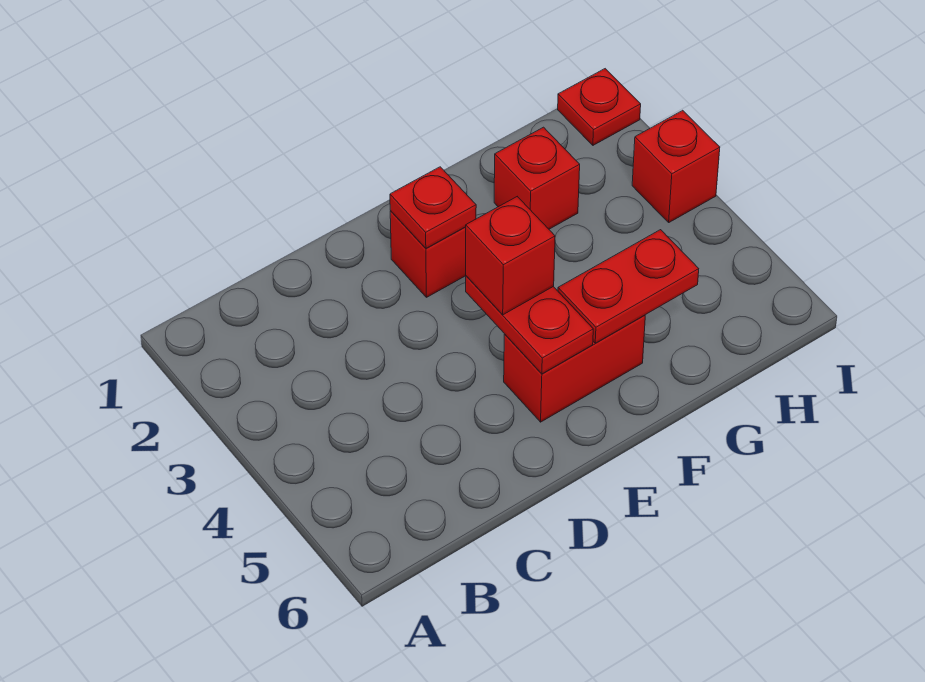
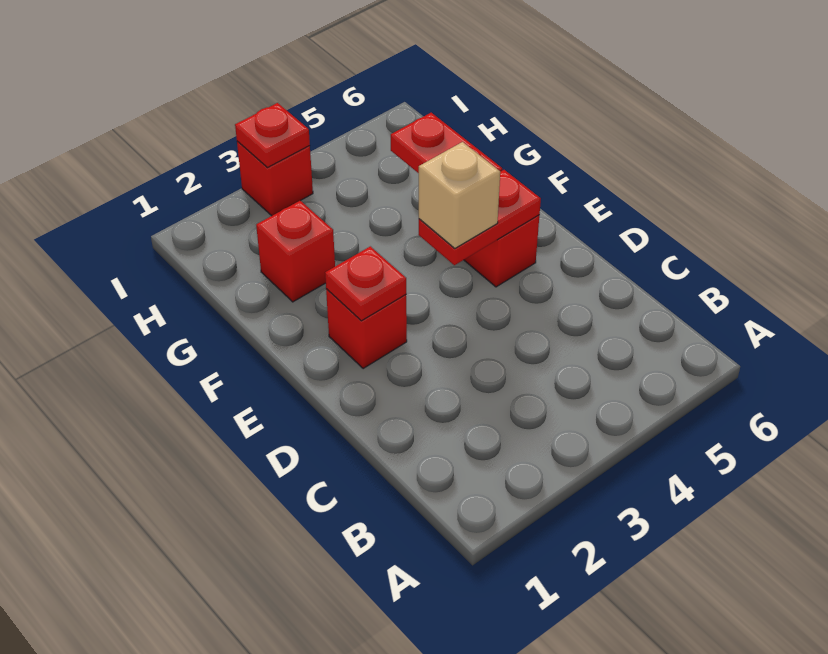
red brick E4 level 3 -> tan brick E4 level 3
red plate I1 level 1 -> red plate I3 level 2

